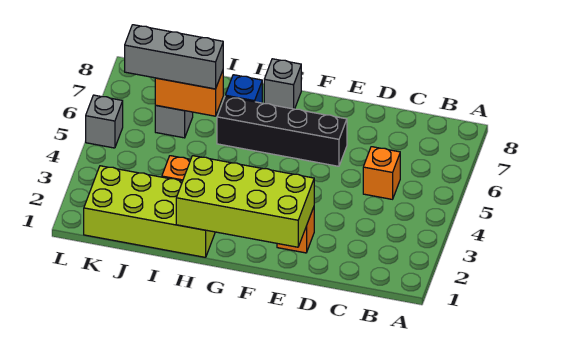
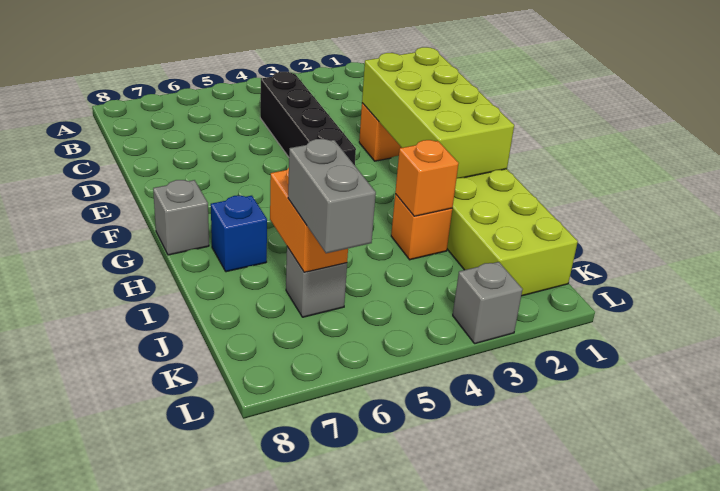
orange brick C5 level 1 -> orange brick I3 level 2
black brick E6:H6 level 1 -> black brick C4:F4 level 1
grey brick I6:K6 level 3 -> grey brick J6:K6 level 3
grey brick L5 level 1 -> grey brick L3 level 1

